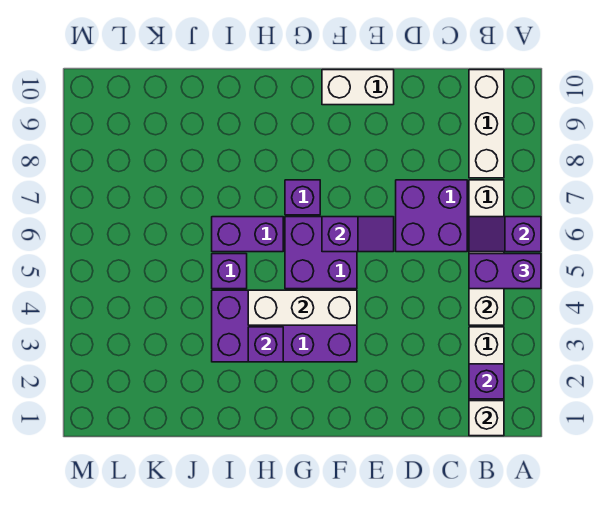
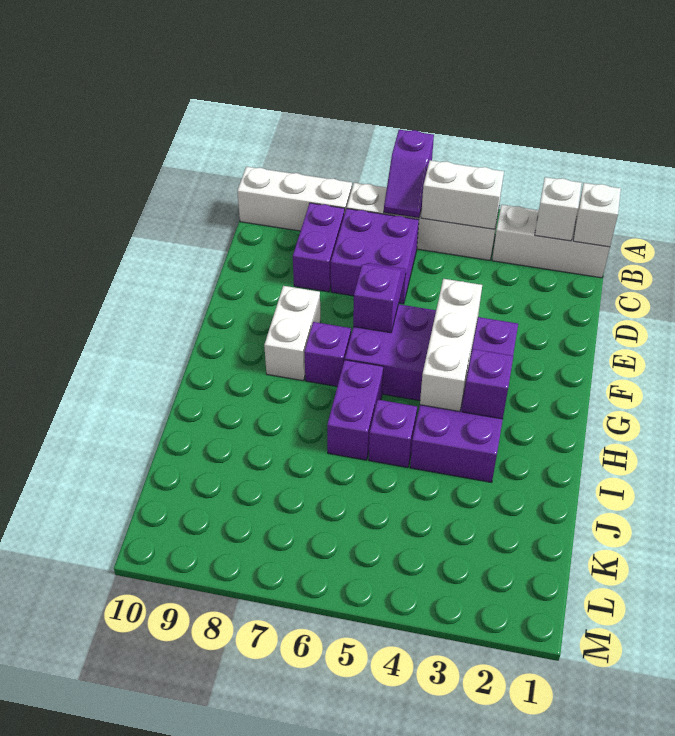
purple brick A5:B5 level 3 -> purple brick C8:D8 level 1
purple brick B2 level 2 -> white brick B2 level 2
white brick E10:F10 level 1 -> white brick F8:G8 level 1

